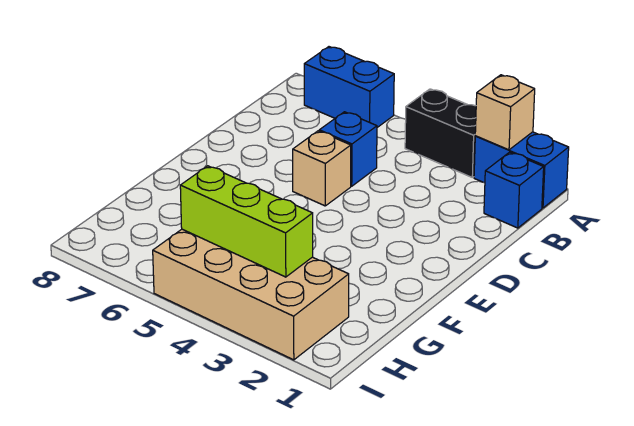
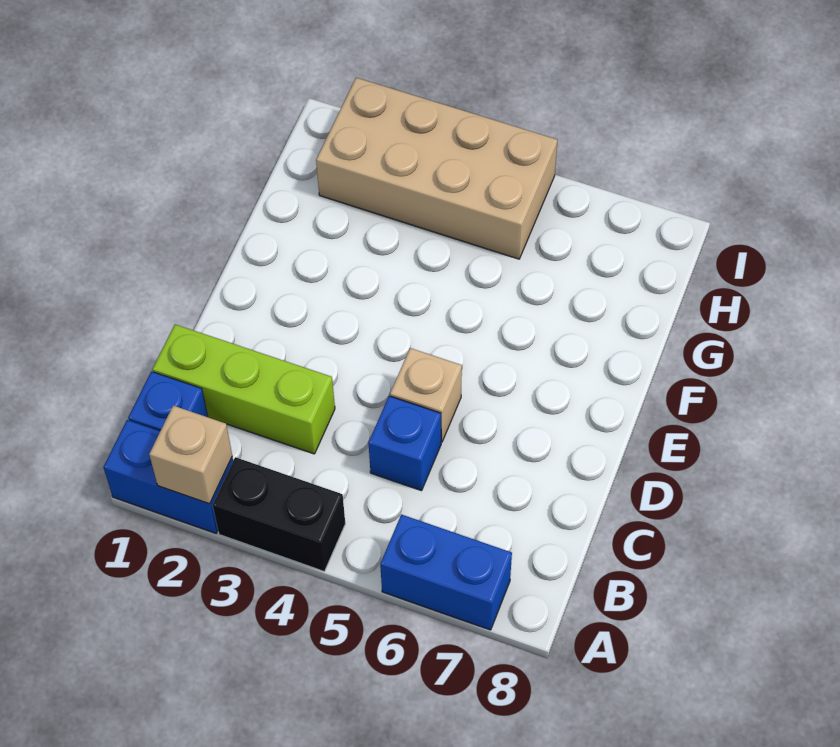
lime brick H3:H5 level 2 -> lime brick C1:C3 level 1

